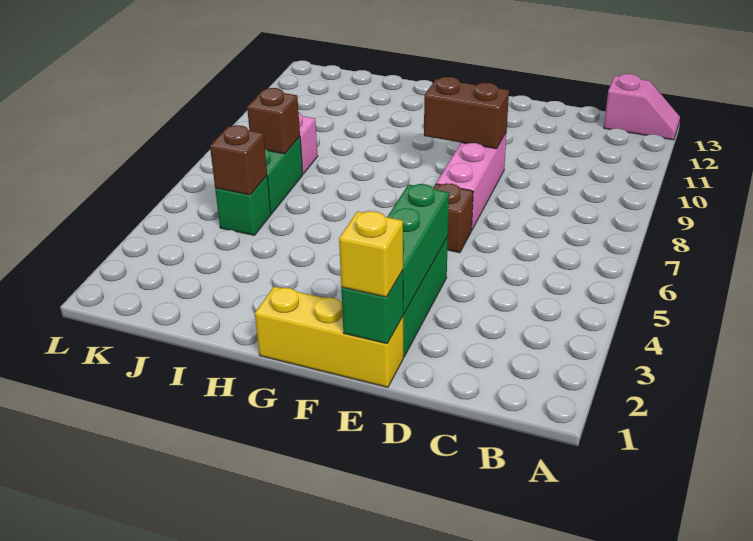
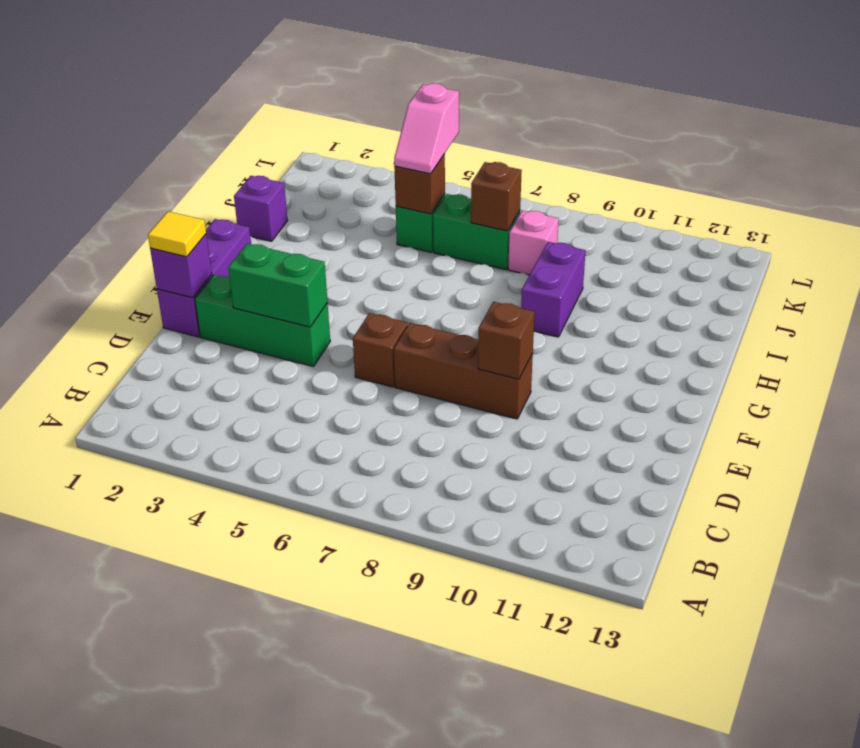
pink slope A13:B13 level 1 top B -> pink slope J5:K5 level 3 top K
yellow brick E1:G1 level 1 -> purple brick E1:G1 level 1
green brick E1 level 2 -> purple brick E1 level 2
yellow brick E1 level 3 -> yellow tile E1 level 3
green brick E2:E4 level 2 -> green brick E3:E4 level 2
pink brick E7:E9 level 1 -> brown brick E7:E9 level 1
brown brick E9:F9 level 2 -> brown brick E9 level 2
none -> purple brick H9:I9 level 1
none -> purple brick I1 level 1

